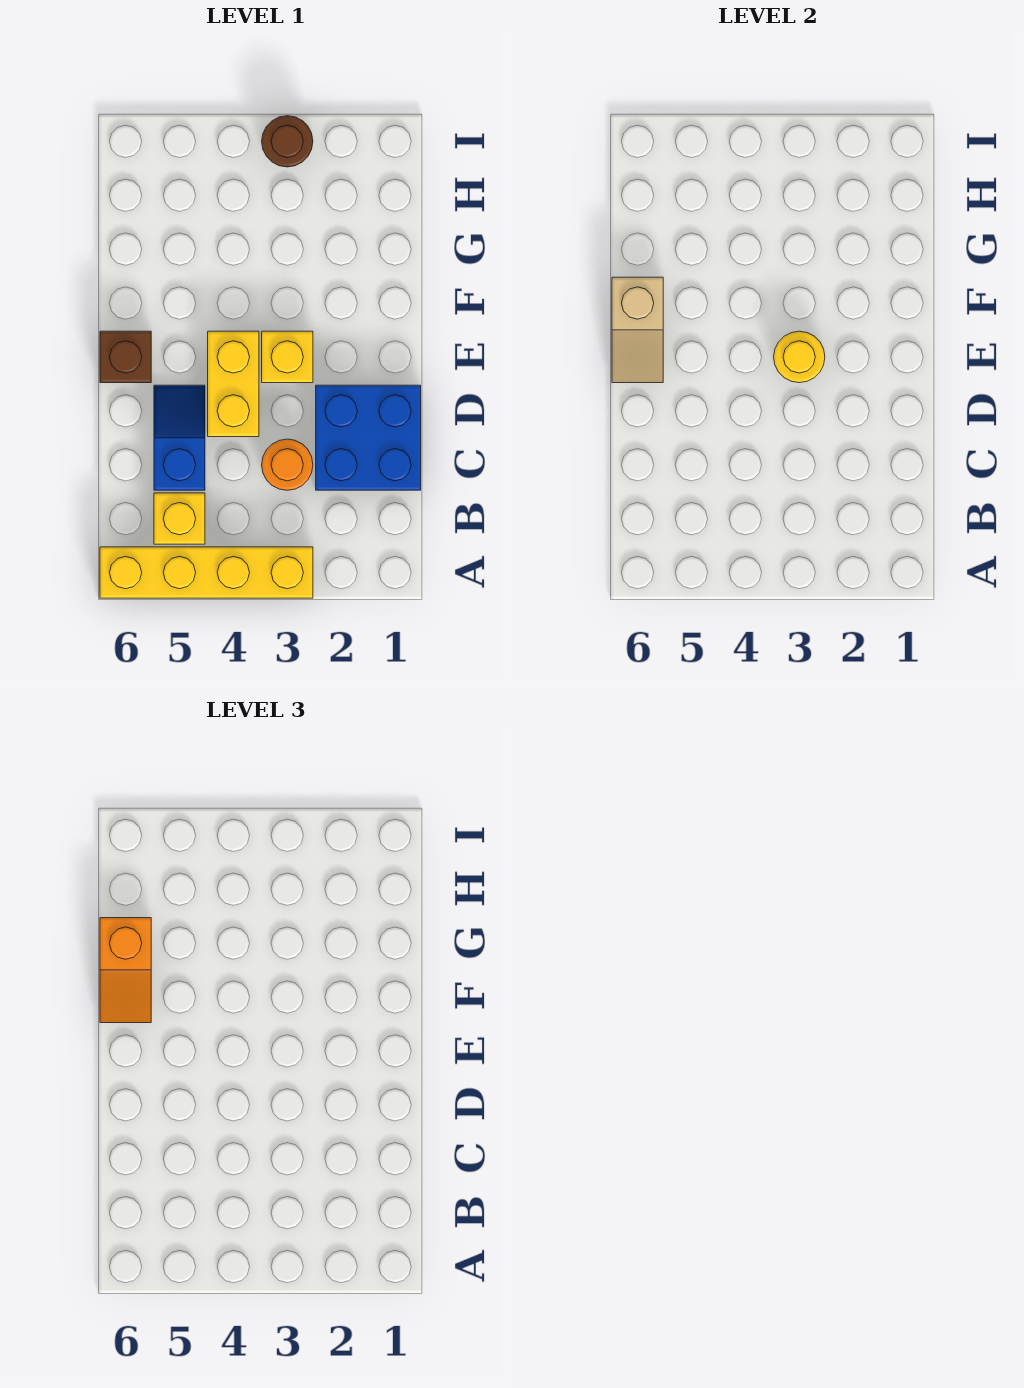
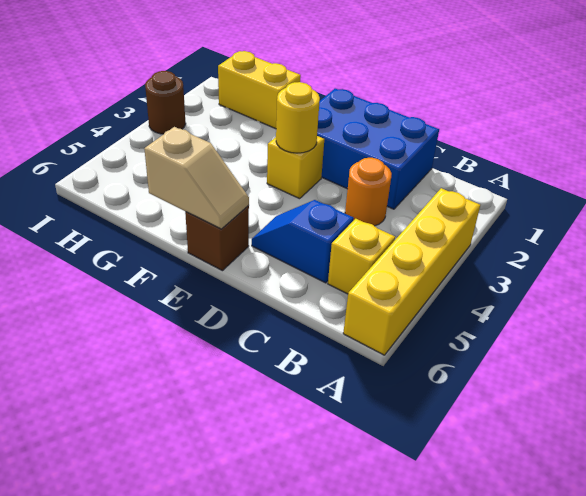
blue brick C1:D2 level 1 -> blue brick C1:E2 level 1
yellow brick D4:E4 level 1 -> yellow brick G1:H1 level 1
orange slope F6:G6 level 3 top G -> none

